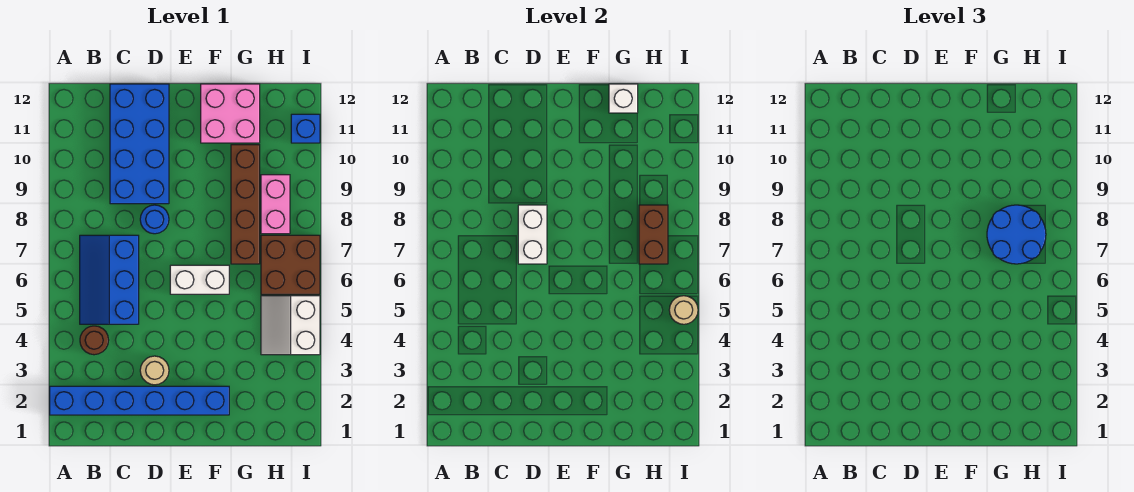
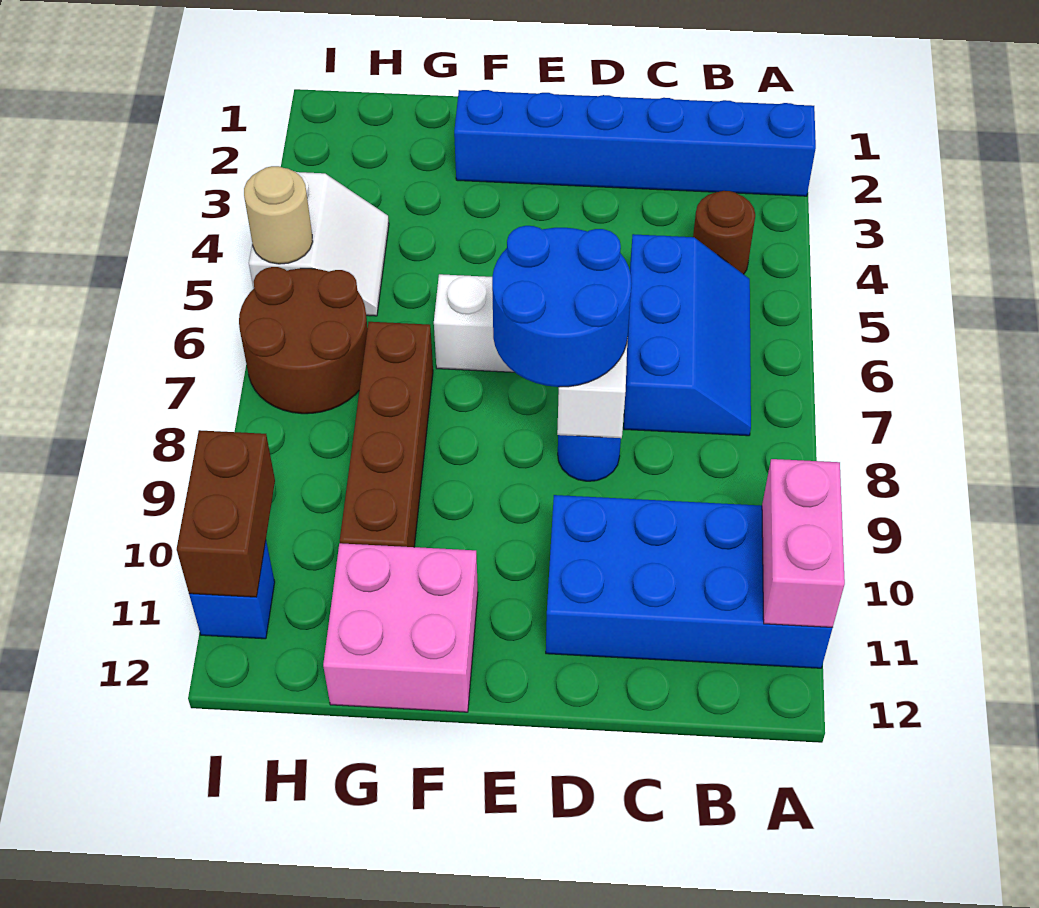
blue brick C9:D12 level 1 -> blue brick A10:D11 level 1
tan round brick D3 level 1 -> none
blue round brick G7:H8 level 3 -> blue round brick D7:E8 level 3
white brick G12 level 2 -> none
brown brick H6:I7 level 1 -> brown round brick H6:I7 level 1
brown brick H7:H8 level 2 -> brown brick I10:I11 level 2
pink brick H8:H9 level 1 -> pink brick A10:A11 level 2

